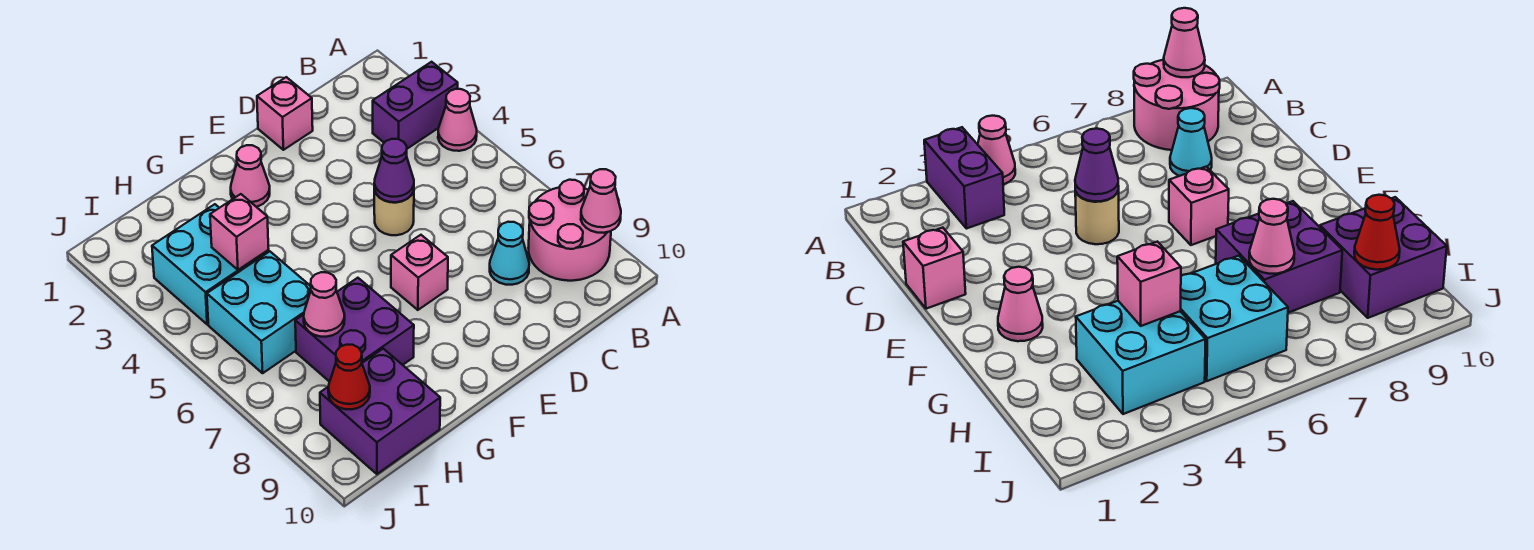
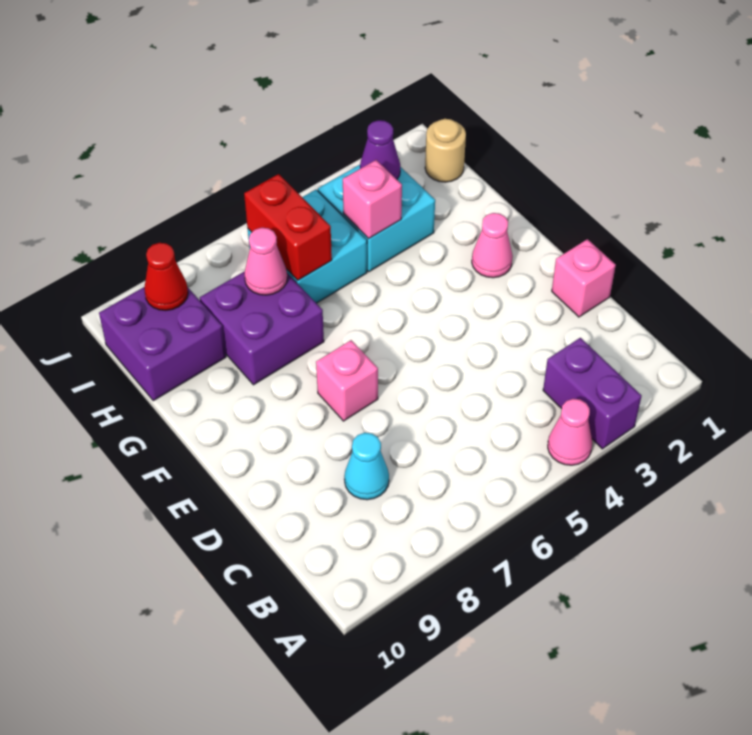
pink round brick A8:B9 level 1 -> none
pink cone A9 level 2 -> none
tan round brick D5 level 1 -> tan round brick I1 level 1
purple cone D5 level 2 -> purple cone I3 level 2
none -> red brick H6:I6 level 2

